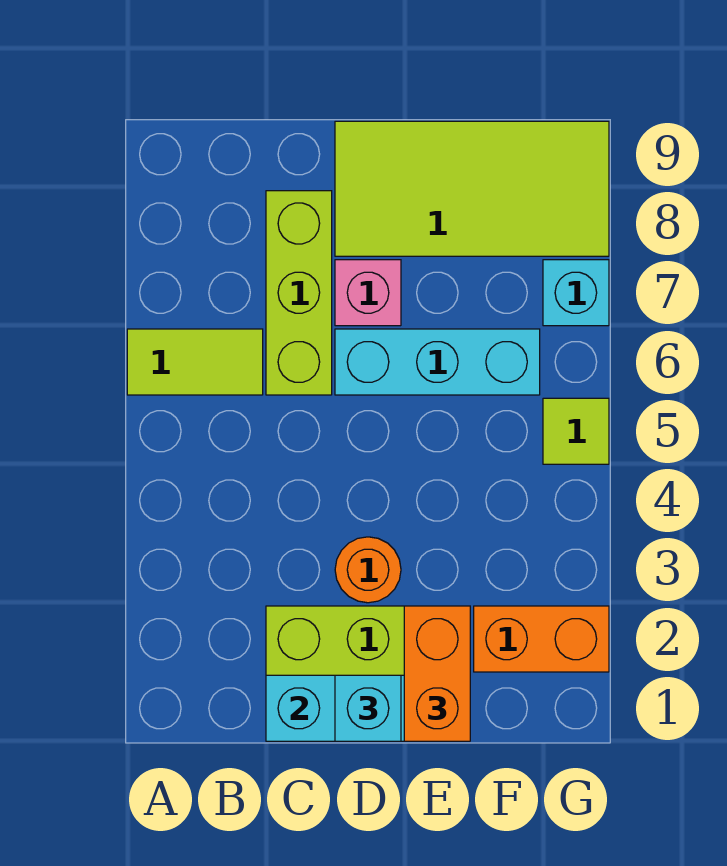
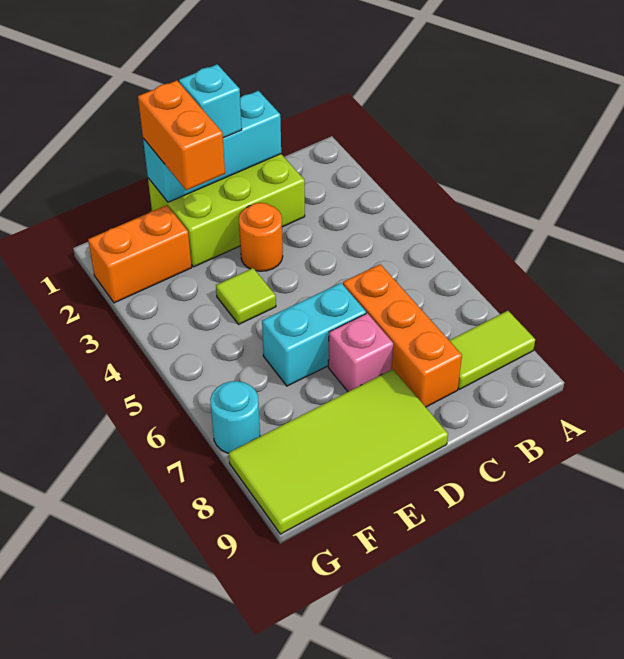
lime tile A6:B6 level 1 -> lime tile A8:B8 level 1
lime brick C6:C8 level 1 -> orange brick C6:C8 level 1
cyan brick D6:F6 level 1 -> cyan brick D6:E6 level 1
lime tile G5 level 1 -> lime tile E4 level 1
cyan brick G7 level 1 -> cyan round brick G7 level 1

